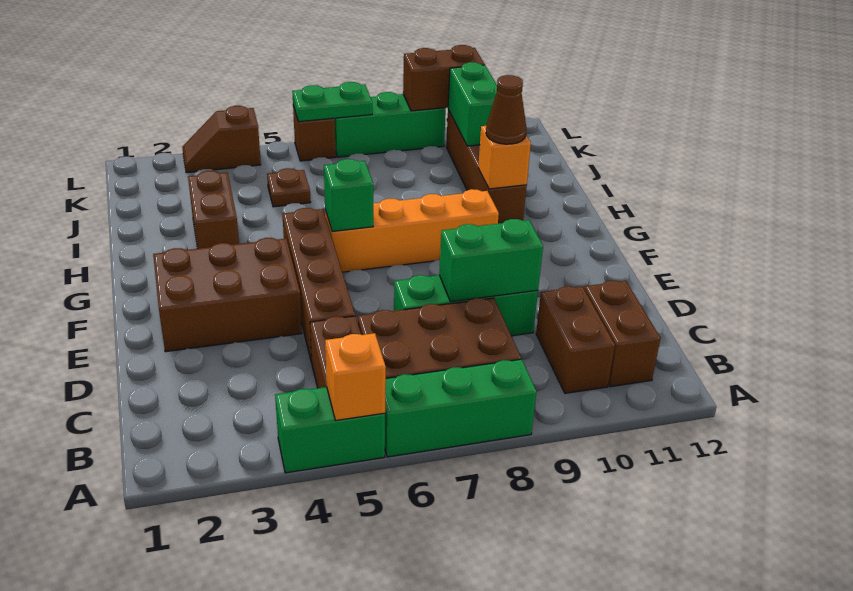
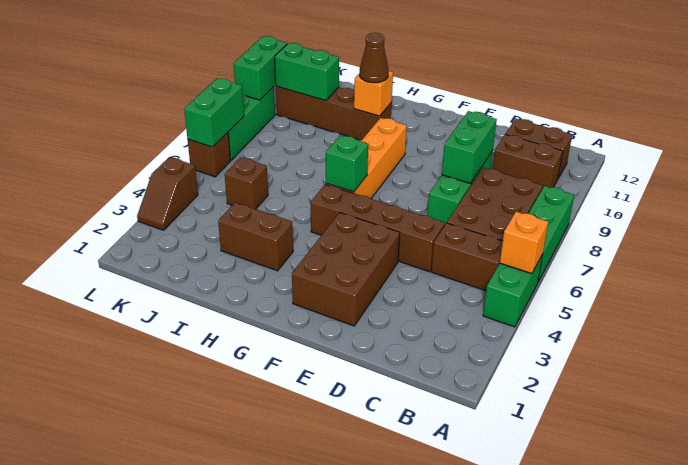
brown plate J5 level 1 -> brown brick J5 level 1
green plate L6:L7 level 2 -> green brick L6:L7 level 2
brown brick L9:L10 level 2 -> green brick L9:L10 level 2

